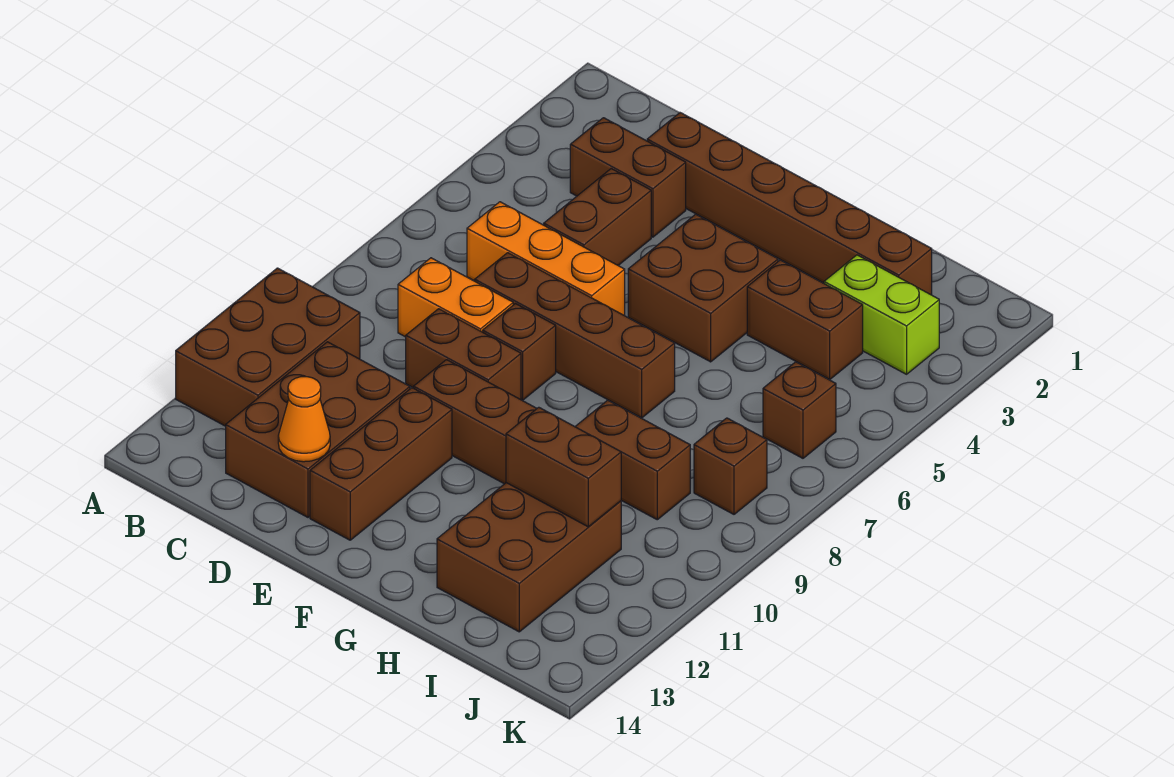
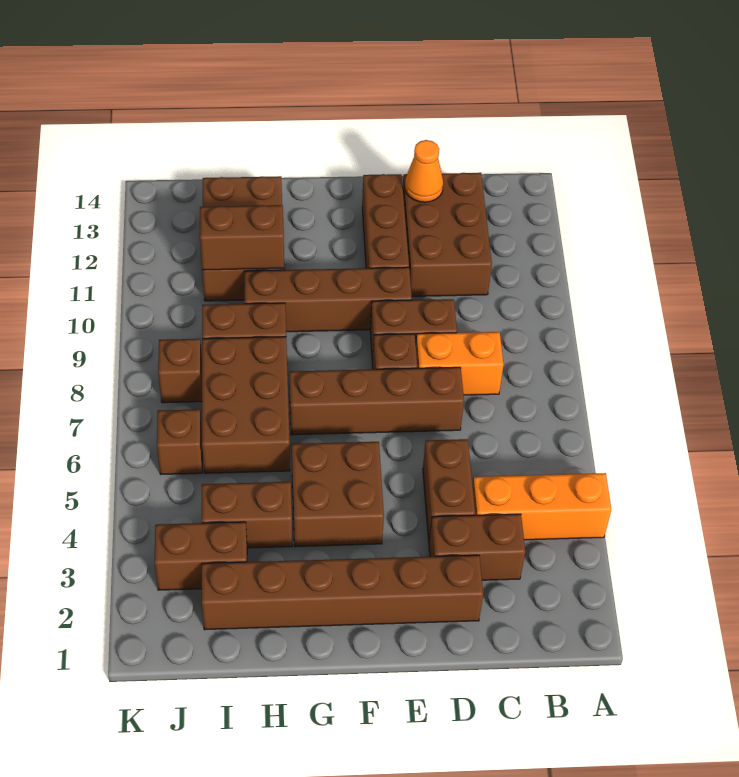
brown brick A10:B12 level 1 -> brown brick H6:I8 level 1
orange brick C6:E6 level 1 -> orange brick A4:C4 level 1
lime brick I3:J3 level 1 -> brown brick I3:J3 level 1

